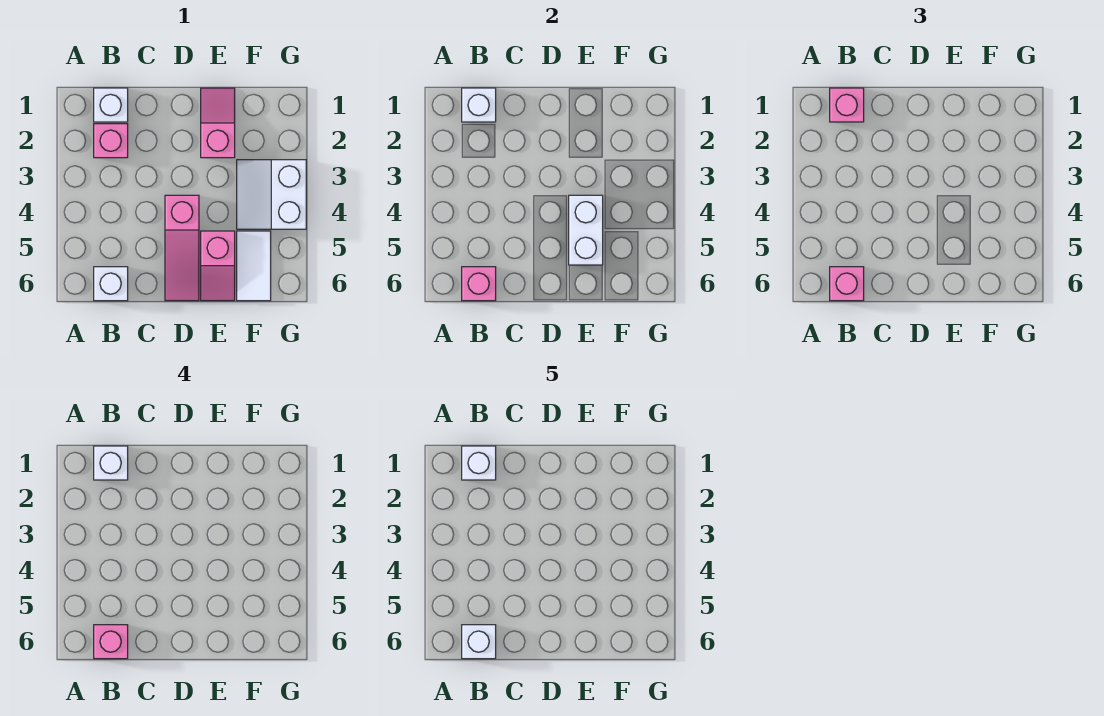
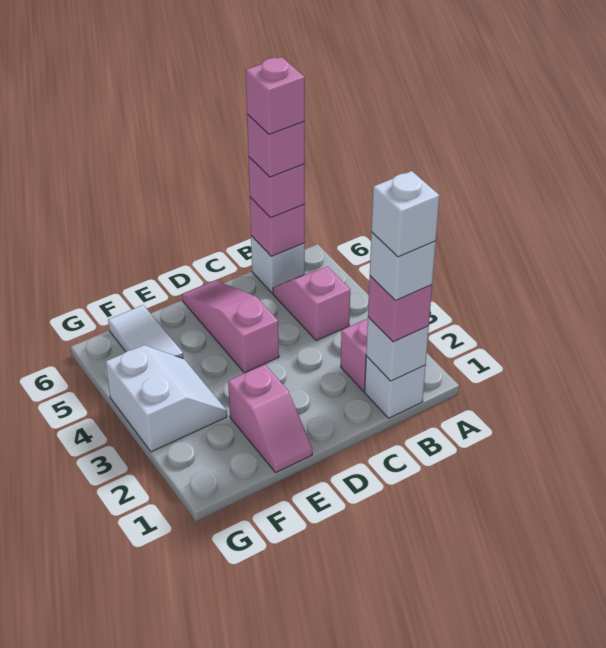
white brick B6 level 5 -> pink brick B6 level 5
white brick E4:E5 level 2 -> none
pink slope E5:E6 level 1 top 5 -> pink slope B4:B5 level 1 top 4

